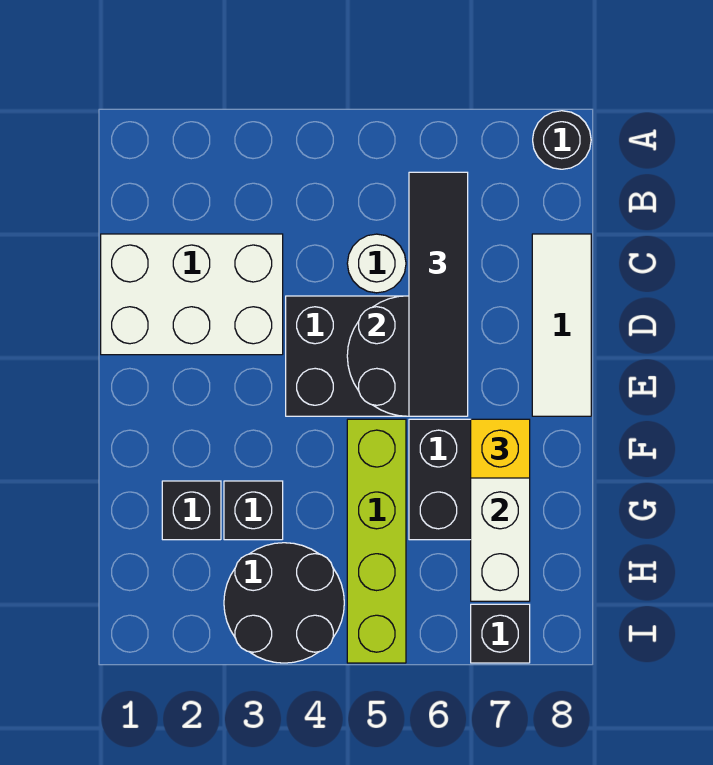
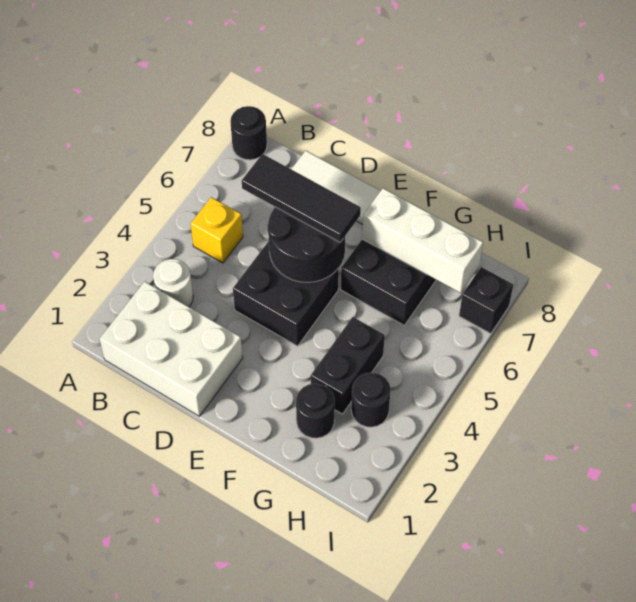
black tile B6:E6 level 3 -> black tile C6:E6 level 3
white brick C1:D3 level 1 -> white brick B1:D2 level 1
white round brick C5 level 1 -> white round brick B3 level 1
lime brick F5:I5 level 1 -> none
yellow brick F7 level 3 -> yellow brick B5 level 1
black brick G2 level 1 -> black round brick G2 level 1
black brick G3 level 1 -> black brick G3:G4 level 1
black round brick H3:I4 level 1 -> black round brick H3 level 1

